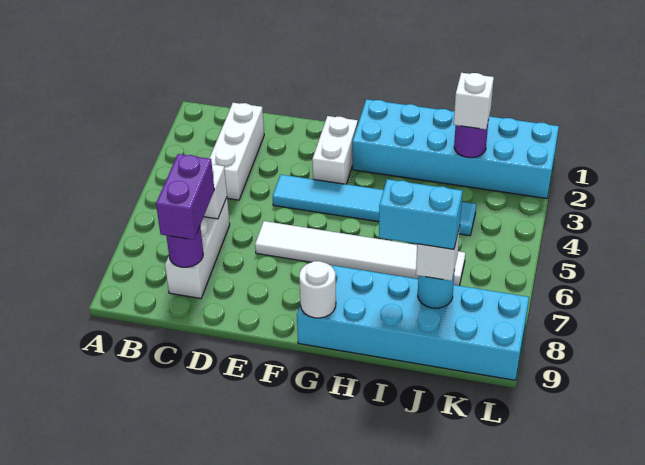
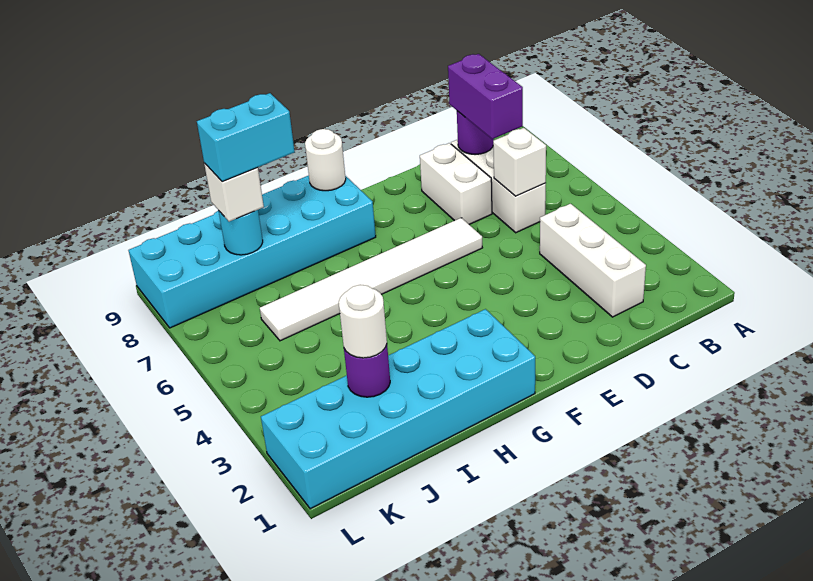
cyan tile E4:J4 level 1 -> none
white brick F2:F3 level 1 -> white brick D7:D8 level 1
white brick J2 level 3 -> white round brick J2 level 3

